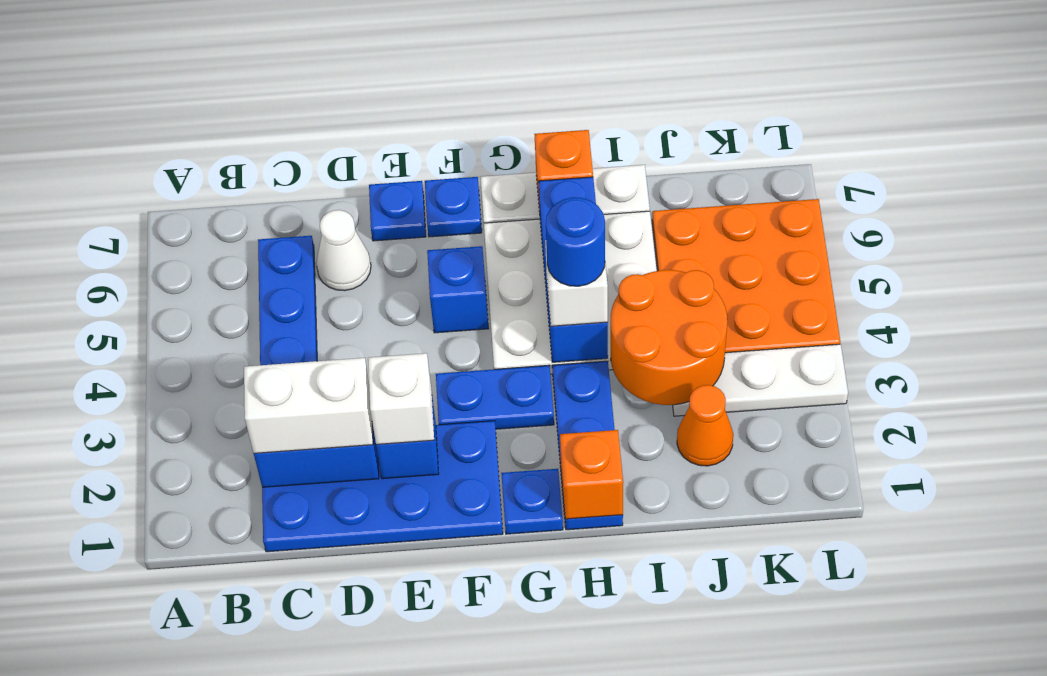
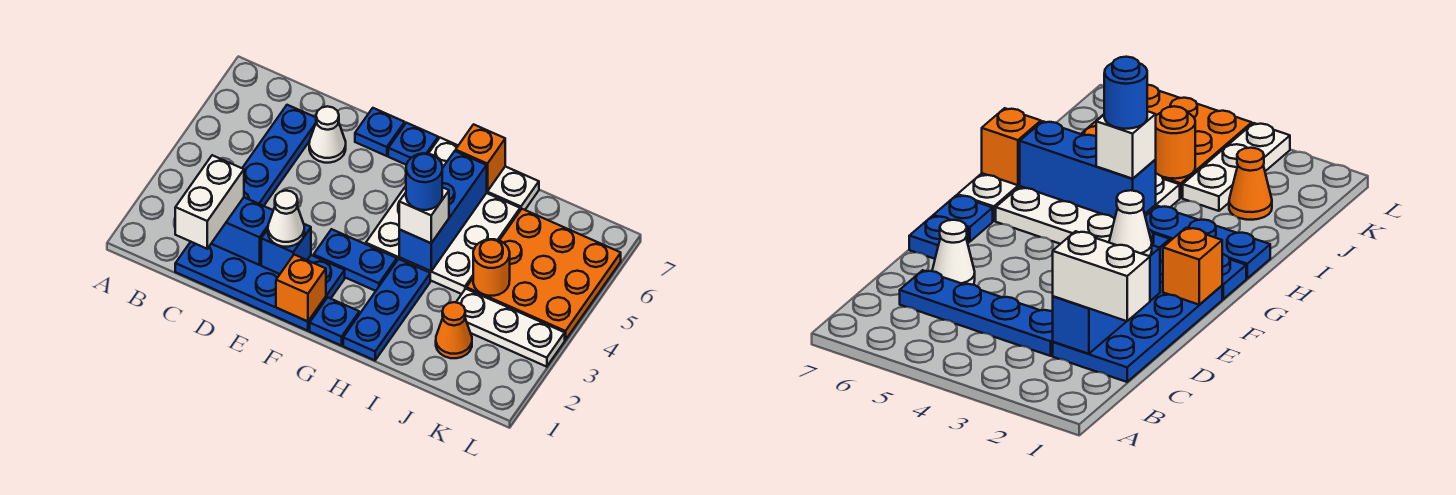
white brick C2:D2 level 3 -> white brick C1:C2 level 3
white brick E2 level 3 -> white cone E2 level 3
blue brick F5 level 1 -> none
orange brick H1 level 2 -> orange brick F1 level 2
orange round brick I3:J4 level 2 -> orange round brick J4 level 2

